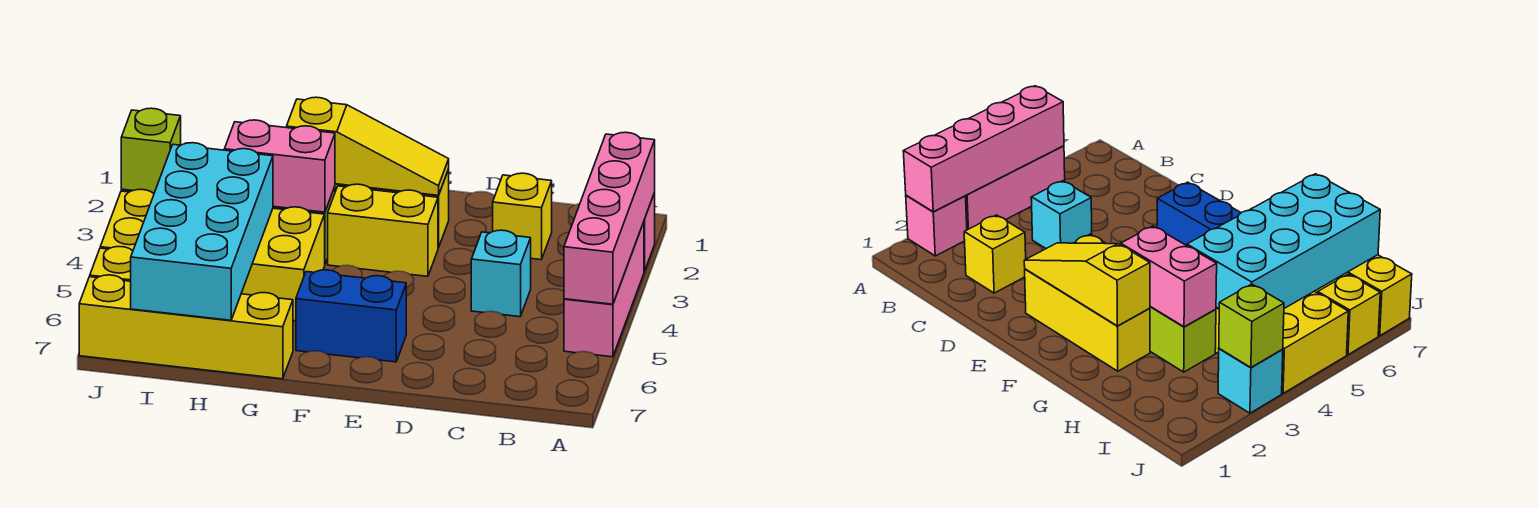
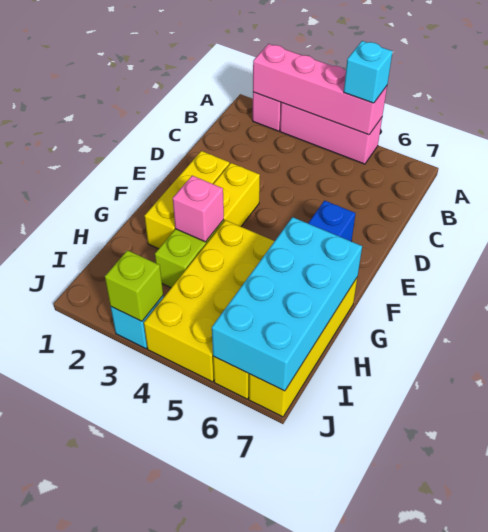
yellow brick C2 level 1 -> none
cyan brick C4 level 1 -> cyan brick A5 level 3
yellow slope E2:G2 level 2 top G -> none
pink brick G3:H3 level 2 -> pink brick G3 level 2
cyan brick H4:I7 level 2 -> cyan brick G6:J7 level 2

